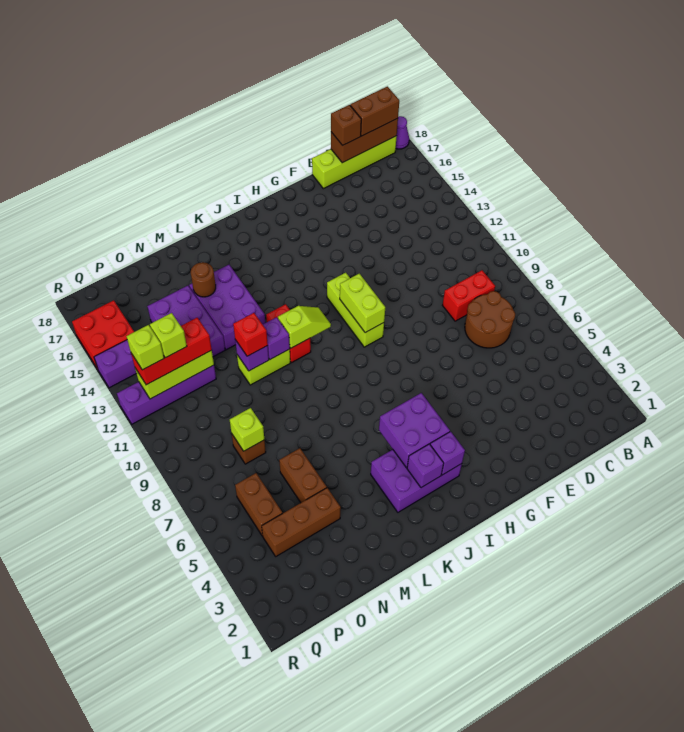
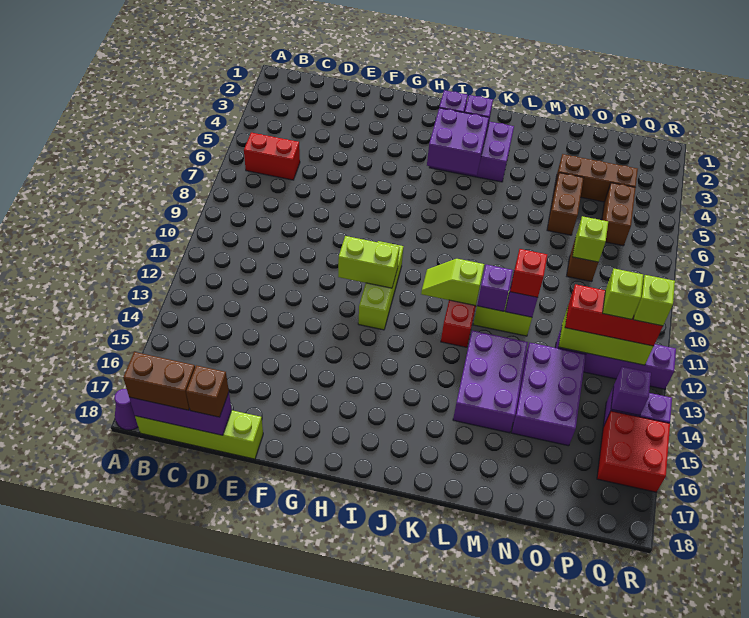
brown brick B18:D18 level 2 -> purple brick B18:D18 level 2
brown round brick C7:D8 level 1 -> none
red brick C9:D9 level 1 -> red brick B6:C6 level 1
lime brick H10:H11 level 2 -> lime brick G11:H11 level 2
brown round brick M15 level 2 -> none
none -> purple brick Q14 level 2

